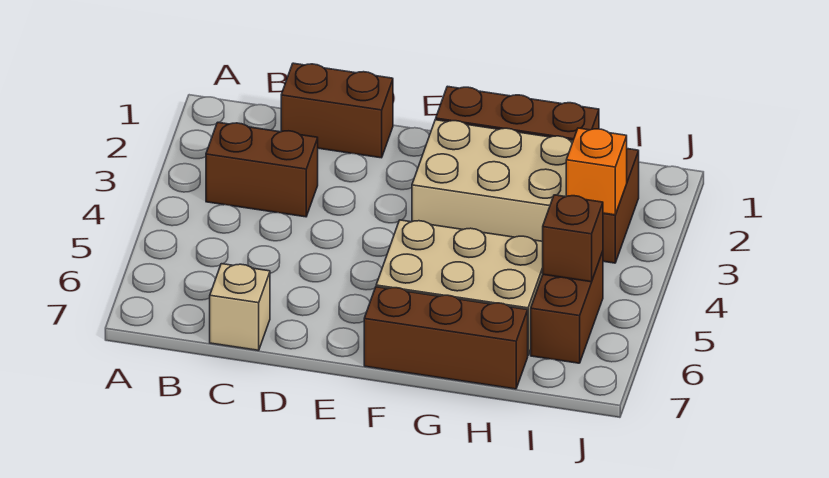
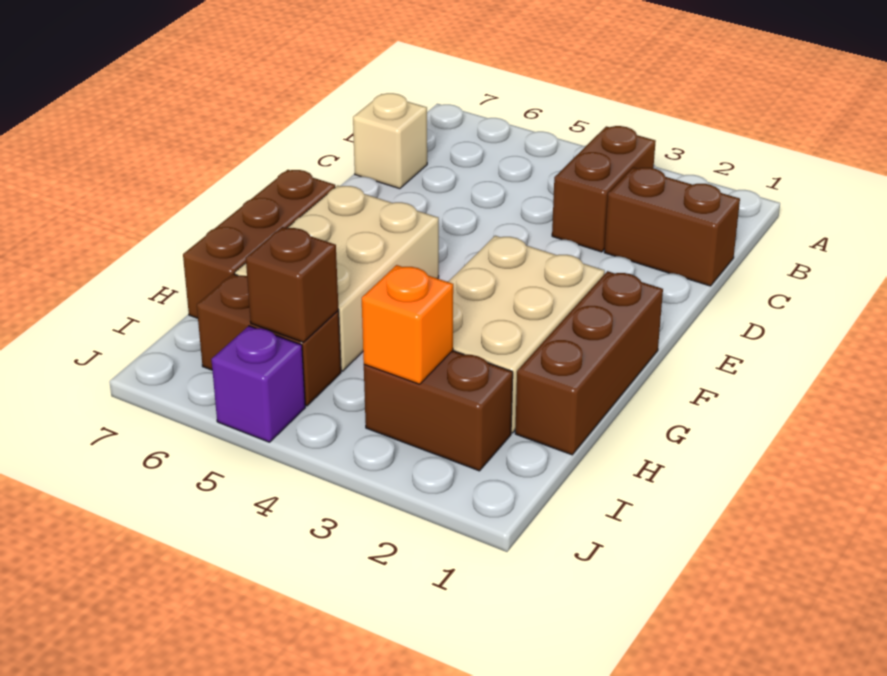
brown brick C1:D1 level 1 -> brown brick C1:C2 level 1
none -> purple brick J5 level 1

